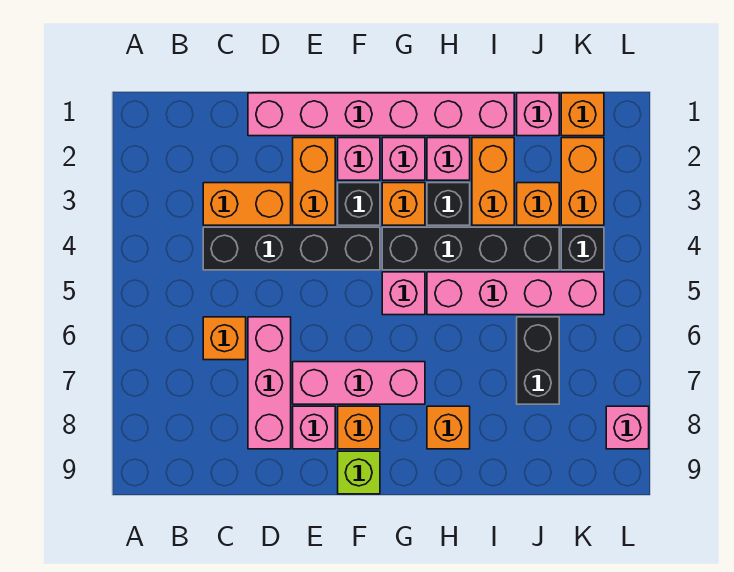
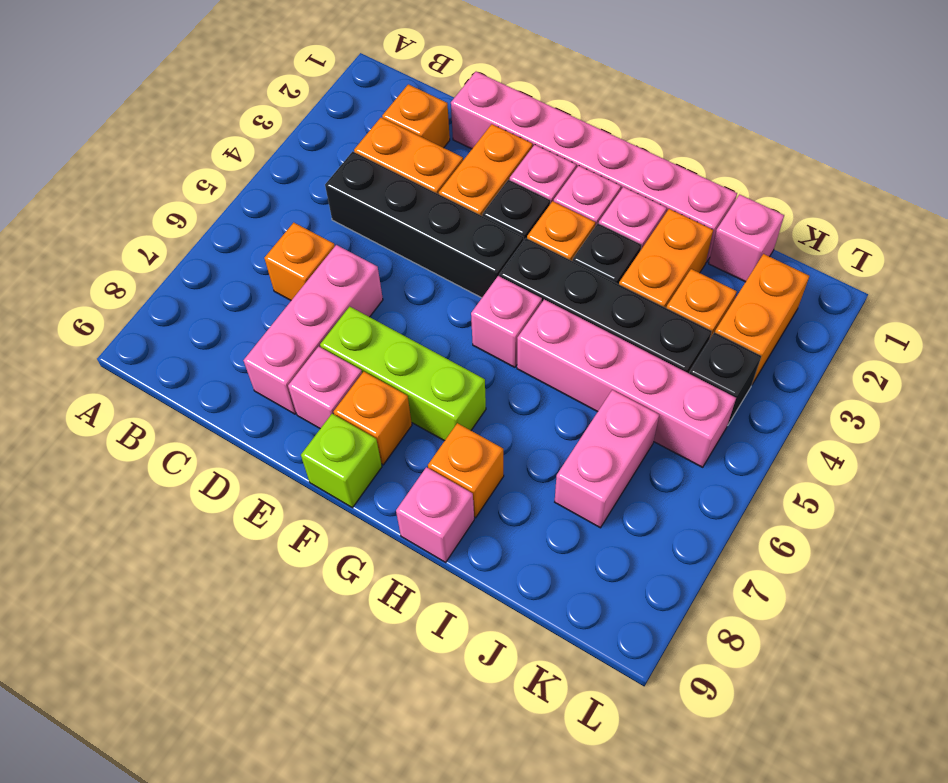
pink brick E7:G7 level 1 -> lime brick E7:G7 level 1
black brick J6:J7 level 1 -> pink brick J6:J7 level 1
orange brick K1 level 1 -> orange brick C2 level 1
pink brick L8 level 1 -> pink brick H9 level 1

